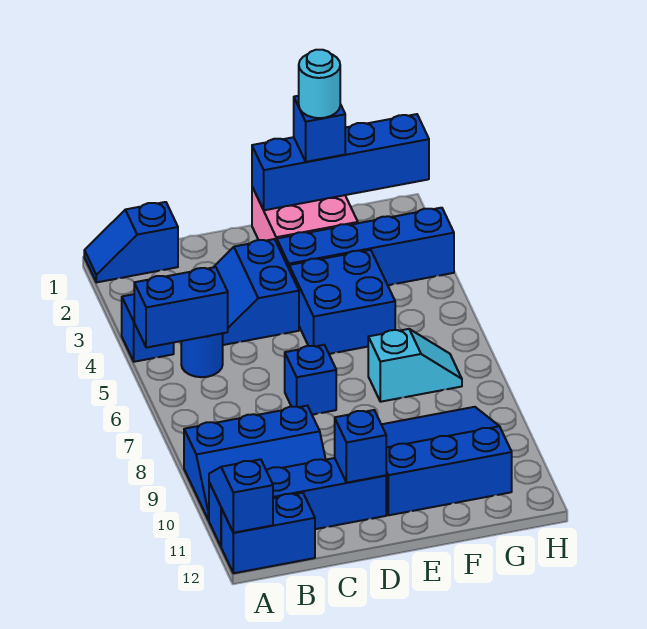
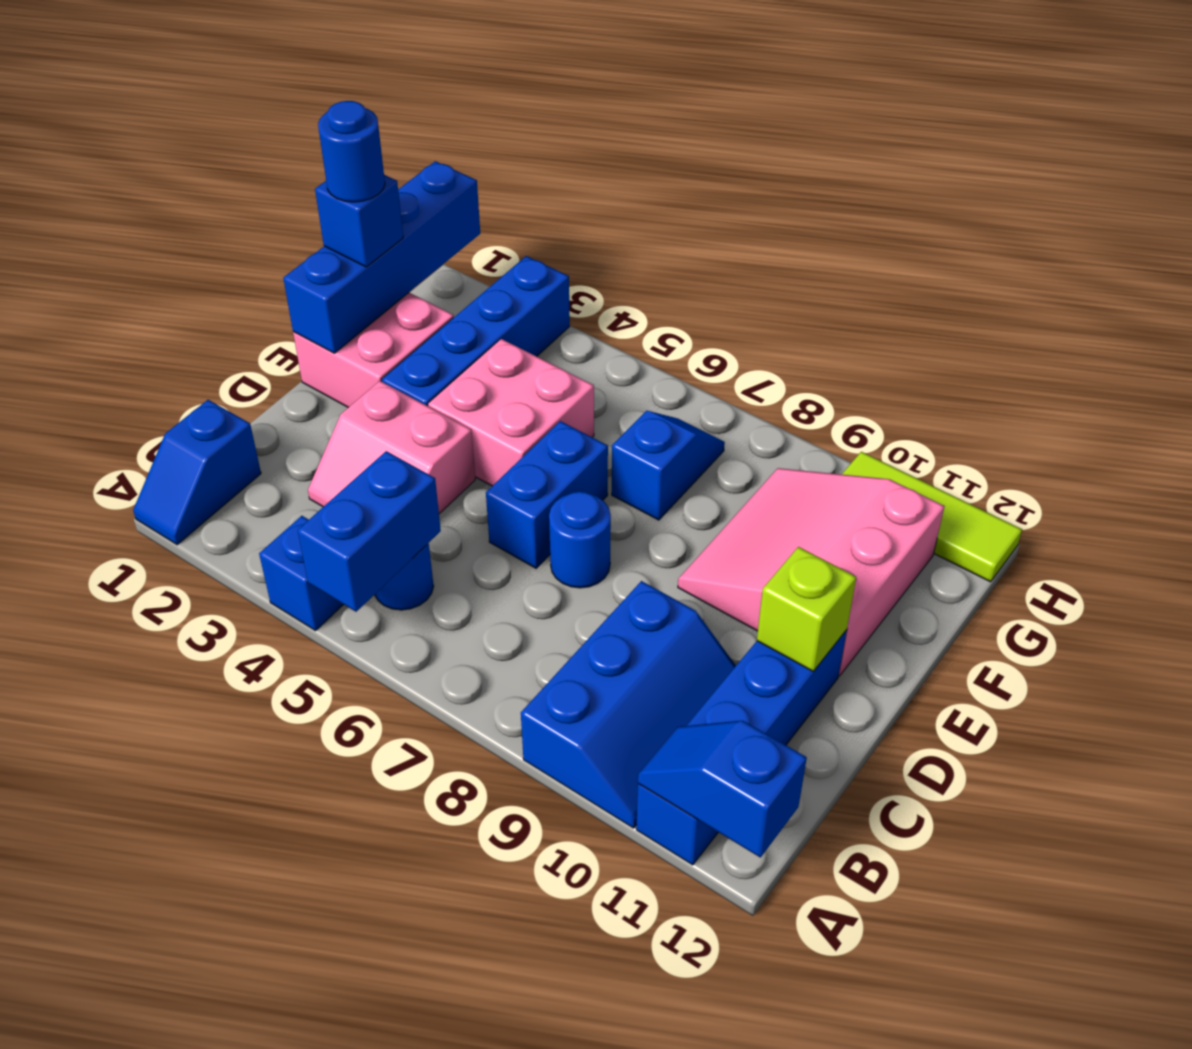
blue brick A12:B12 level 1 -> blue brick D6:E6 level 1
blue slope C3:D4 level 1 top D -> pink slope C3:D4 level 1 top D
blue brick D7 level 1 -> blue round brick D7 level 1
blue brick D11 level 2 -> lime brick D11 level 2
blue brick E4:F5 level 1 -> pink brick E4:F5 level 1
blue slope E9:G11 level 1 top 11 -> pink slope E9:G11 level 1 top 11
cyan round brick F1 level 4 -> blue round brick F1 level 4
cyan slope F7:G7 level 1 top F -> blue slope F7:G7 level 1 top F
none -> lime tile H10:H12 level 1

